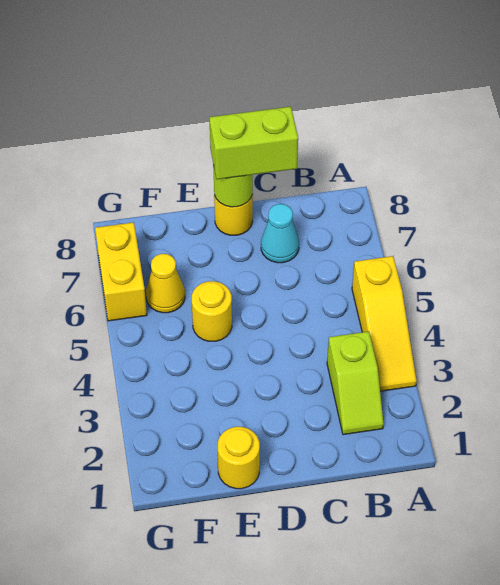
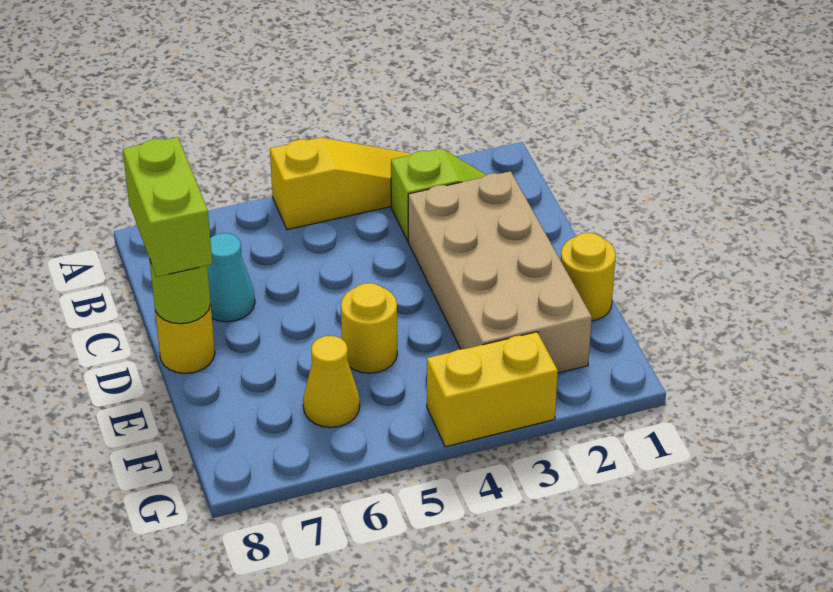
none -> tan brick C2:F3 level 1
yellow brick G6:G7 level 1 -> yellow brick G3:G4 level 1

